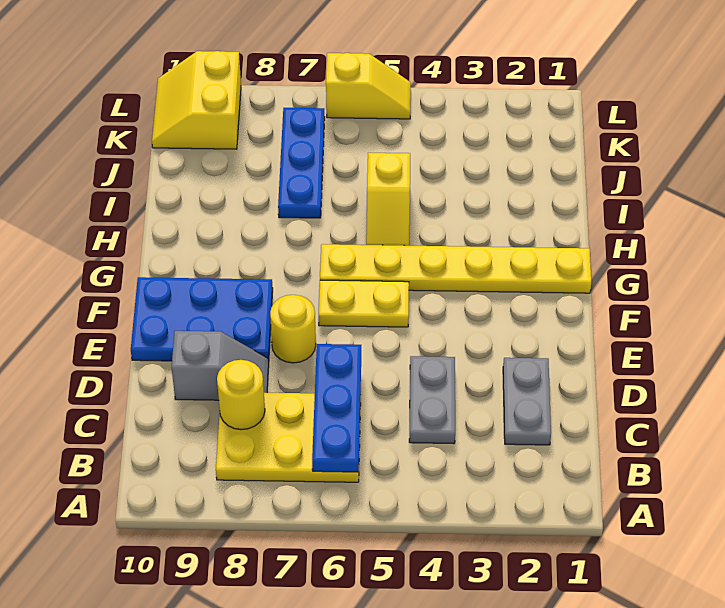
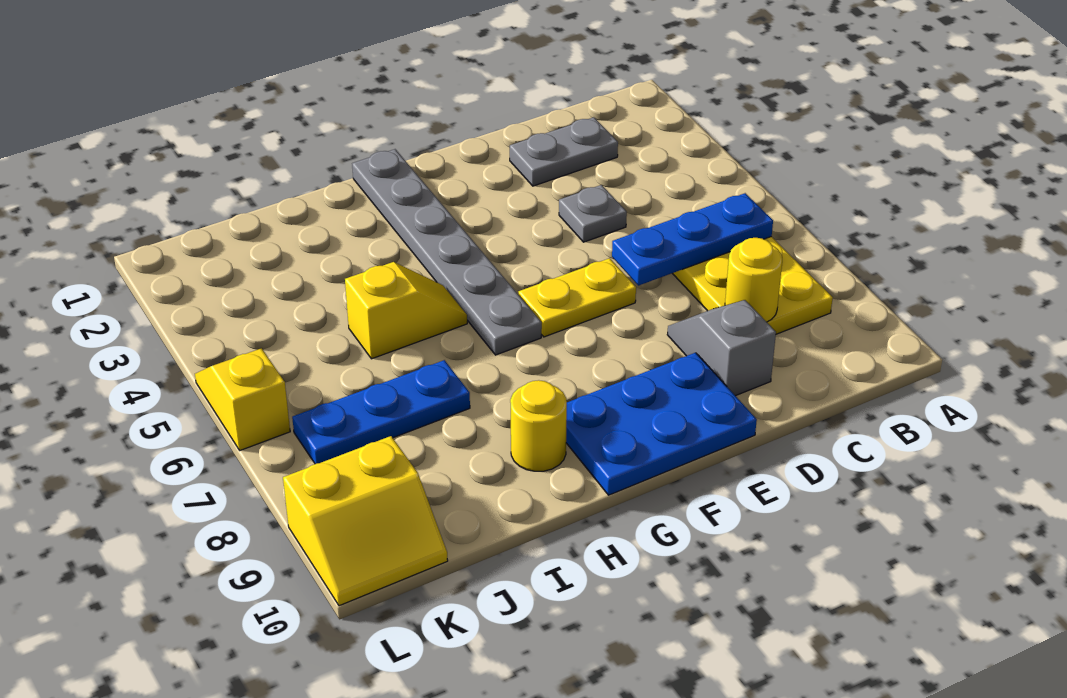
grey plate C4:D4 level 1 -> grey plate D4 level 1
yellow round brick E7 level 1 -> yellow round brick H9 level 1
blue plate E8:F10 level 1 -> blue plate E9:G10 level 1
yellow plate F5:F6 level 1 -> yellow plate E6:F6 level 1
yellow plate G1:G6 level 1 -> grey plate G1:G6 level 1

